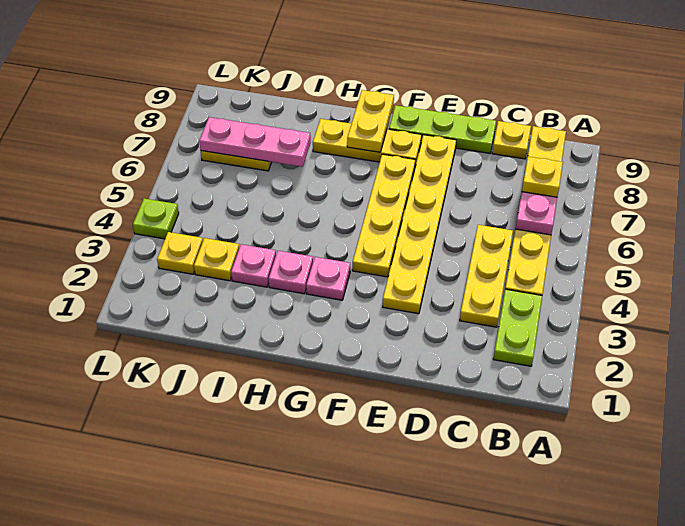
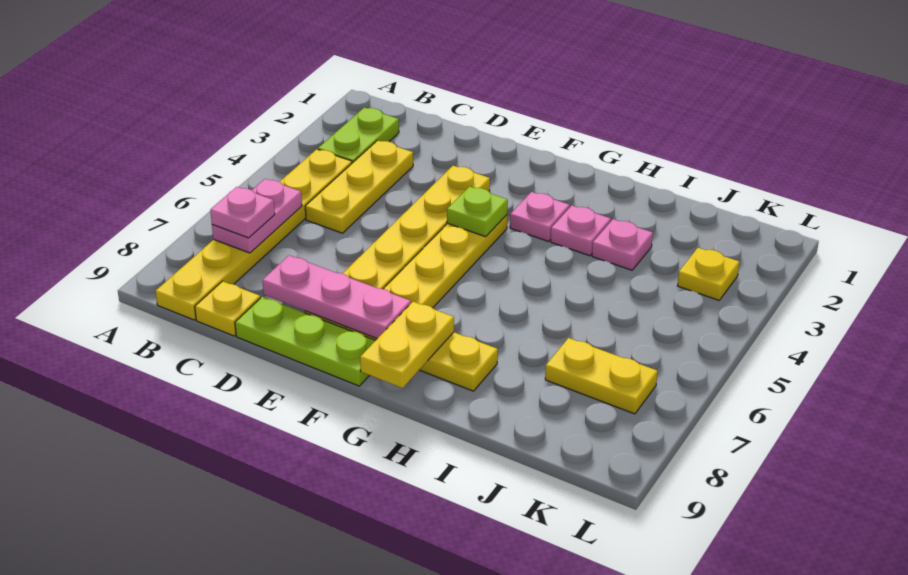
yellow plate B7 level 3 -> pink plate B7 level 3
pink plate I7:K7 level 2 -> pink plate D8:F8 level 2
yellow plate J3 level 1 -> none
lime plate L4 level 1 -> lime plate F4 level 2

